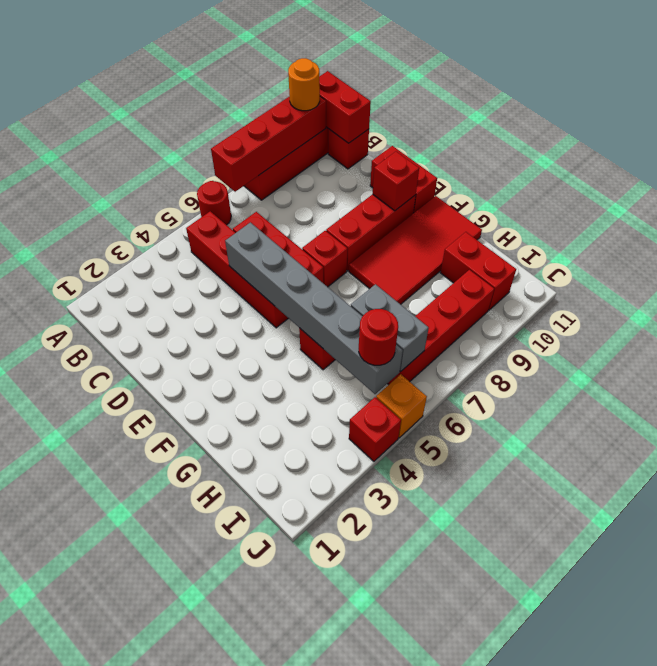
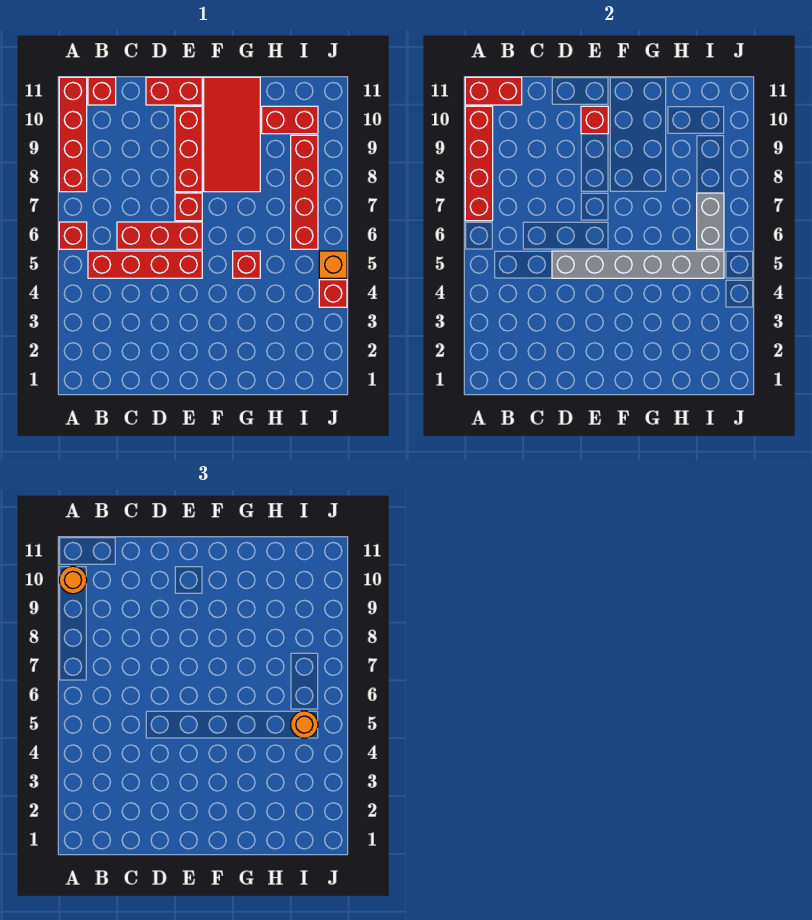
red round brick A6 level 1 -> red brick A6 level 1
grey brick H6:I6 level 2 -> grey brick I6:I7 level 2
red round brick I5 level 3 -> orange round brick I5 level 3

